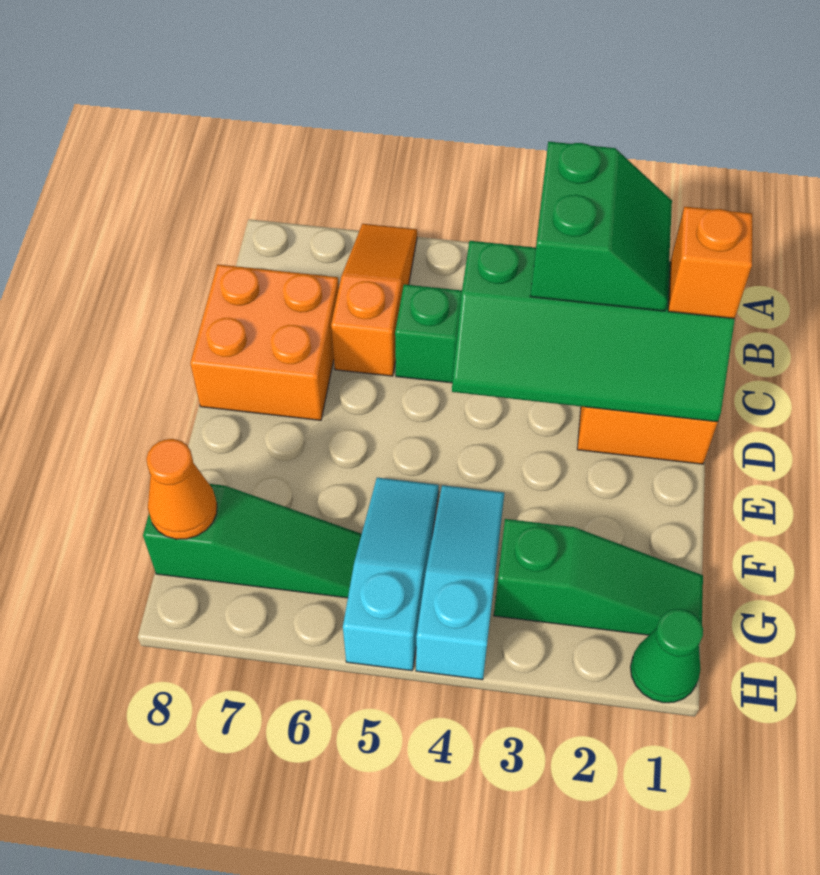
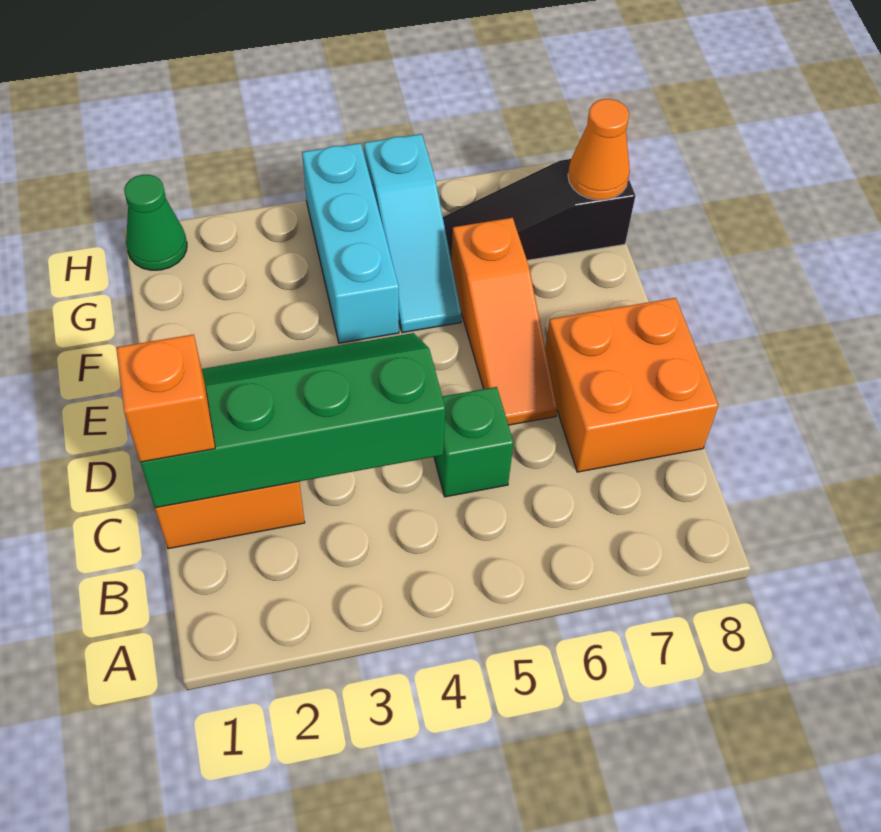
orange slope A6:C6 level 1 top C -> orange slope D6:F6 level 1 top F
green slope B2:C3 level 3 top 3 -> none
cyan slope F4:H4 level 1 top H -> cyan brick F4:H4 level 1
green slope G1:G3 level 1 top 3 -> none
green slope G6:G8 level 1 top 8 -> black slope G6:G8 level 1 top 8

